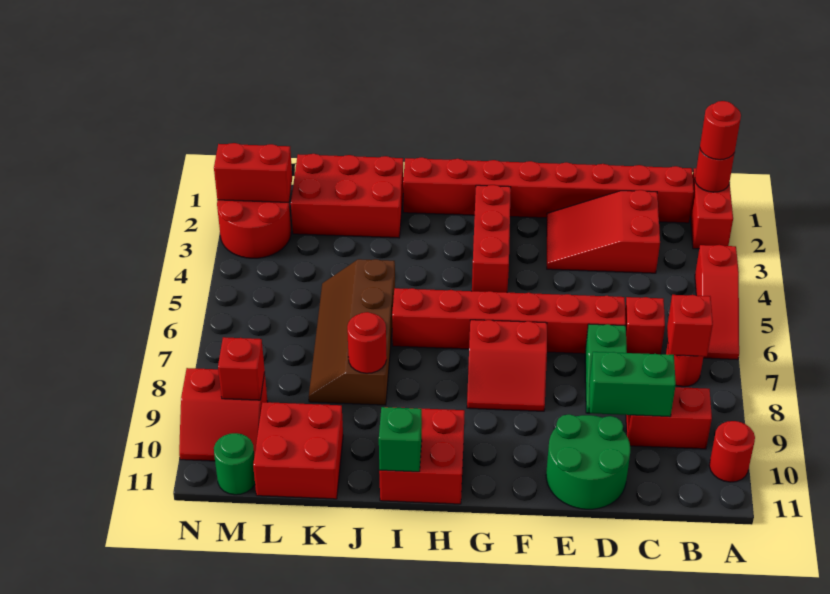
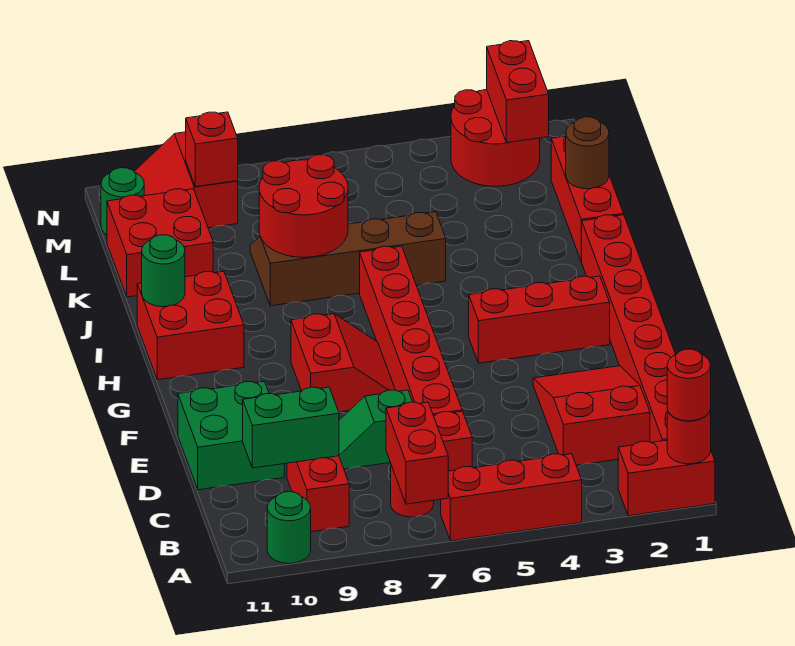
red slope A4:A6 level 1 top 4 -> red brick A4:A6 level 1
red round brick A10 level 1 -> green round brick A10 level 1
red brick B7 level 2 -> red brick A7:B7 level 2
green brick C9:D9 level 2 -> green brick C9:C10 level 2
green round brick D10:E11 level 1 -> green brick D10:E11 level 1
red slope F7:G8 level 1 top 7 -> red slope F7:G8 level 1 top 8
green brick I11 level 2 -> green round brick I11 level 2
red brick J1:L2 level 1 -> red brick J1:L1 level 1
red round brick J8 level 2 -> red round brick J7:K8 level 2
none -> brown round brick K1 level 2

